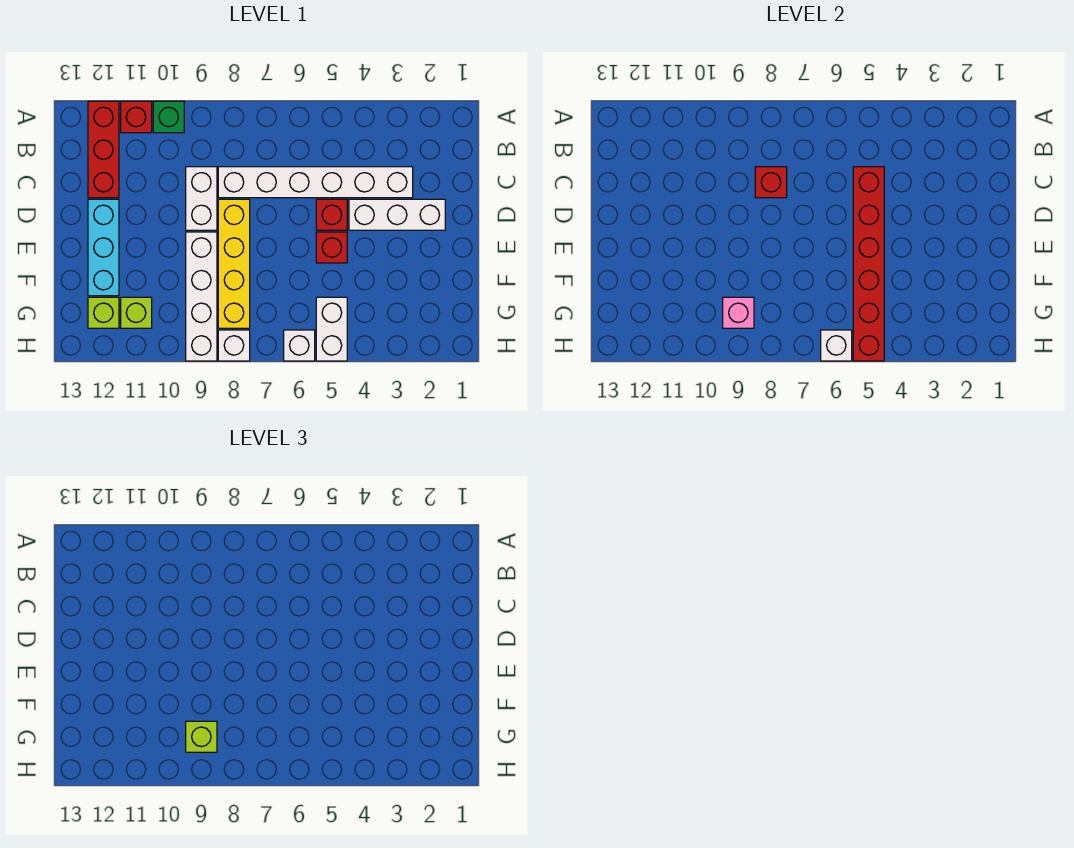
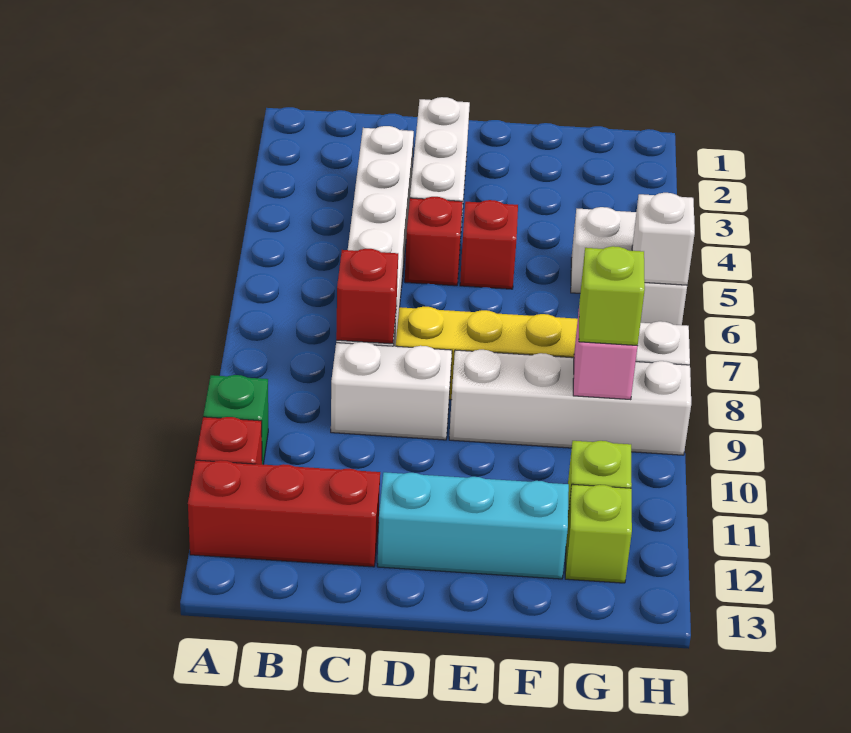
red brick C5:H5 level 2 -> none

